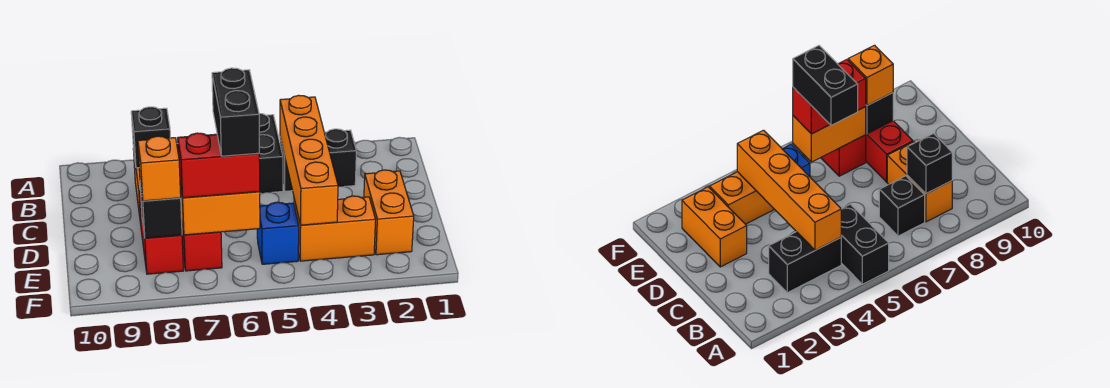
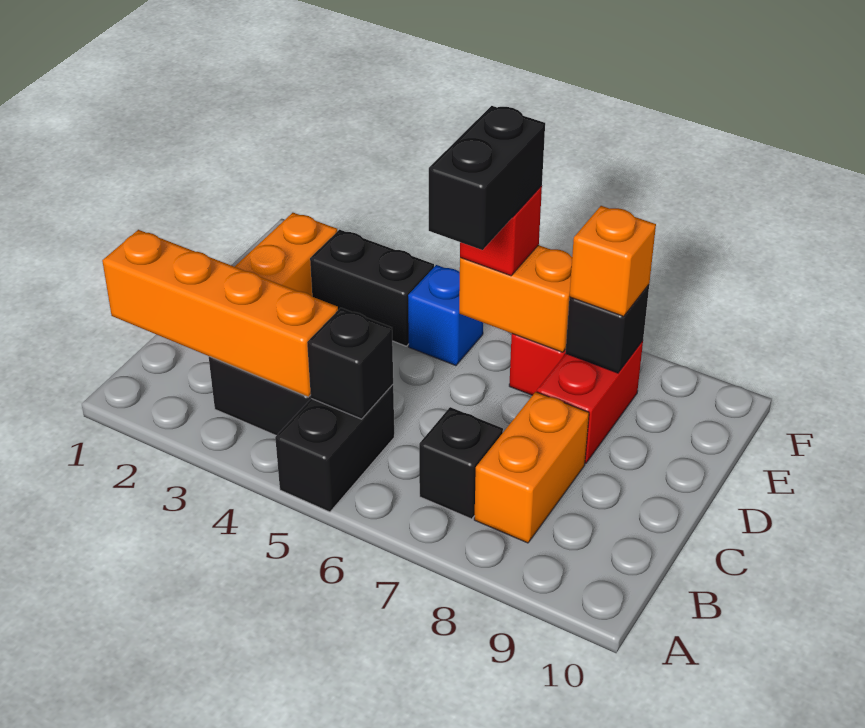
orange brick B4:E4 level 2 -> orange brick B1:B4 level 2
black brick B8 level 2 -> black brick B5 level 2
orange brick E3:E4 level 1 -> black brick E3:E4 level 1
red brick E6:E7 level 3 -> red brick E6 level 3

